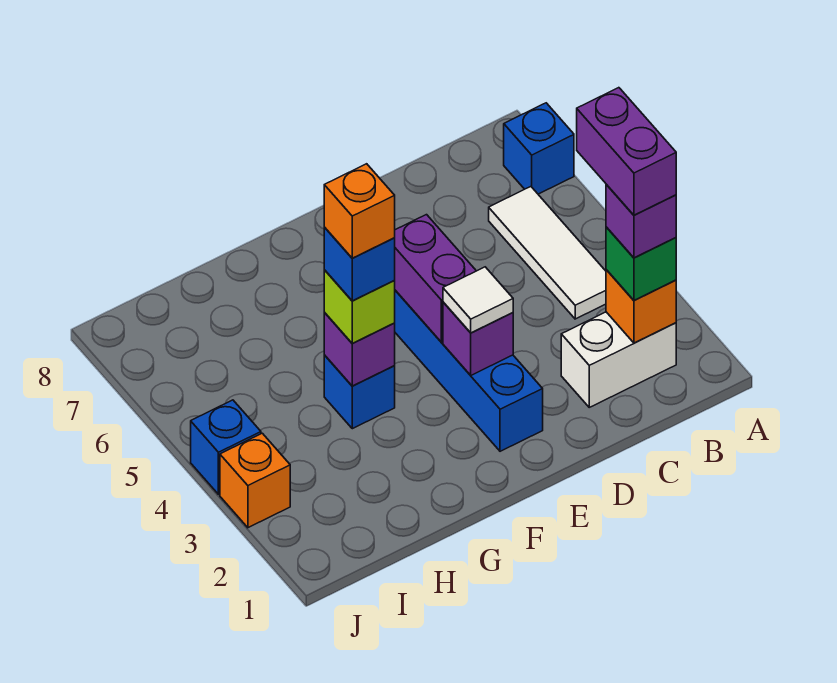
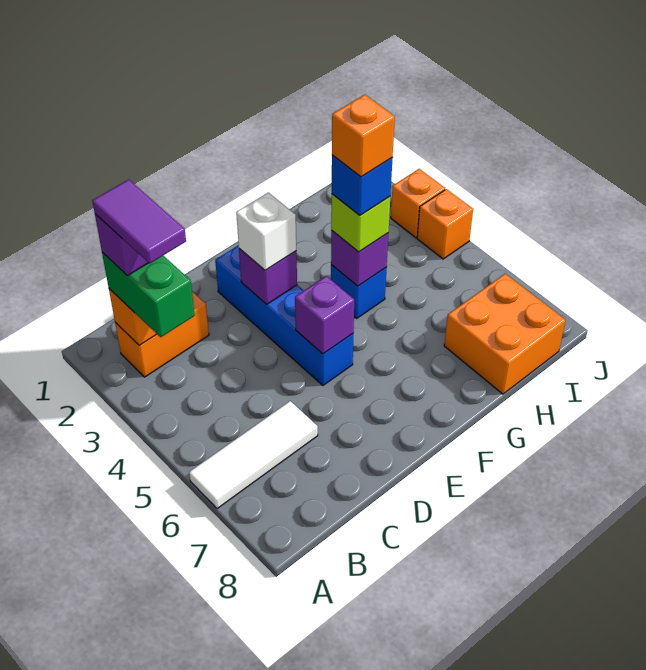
blue brick A7 level 1 -> none
white brick B2:C2 level 1 -> orange brick B2:C2 level 1
green brick B2 level 3 -> green brick B2:B3 level 3
purple brick B2:B3 level 5 -> purple tile B2:B3 level 5
white tile B4:B6 level 1 -> white tile A6:C6 level 1
white tile E3 level 3 -> white brick E3 level 3
purple brick E4:E5 level 2 -> purple brick E5 level 2
none -> orange brick H7:I8 level 1
blue brick J4 level 1 -> orange brick J4 level 1

